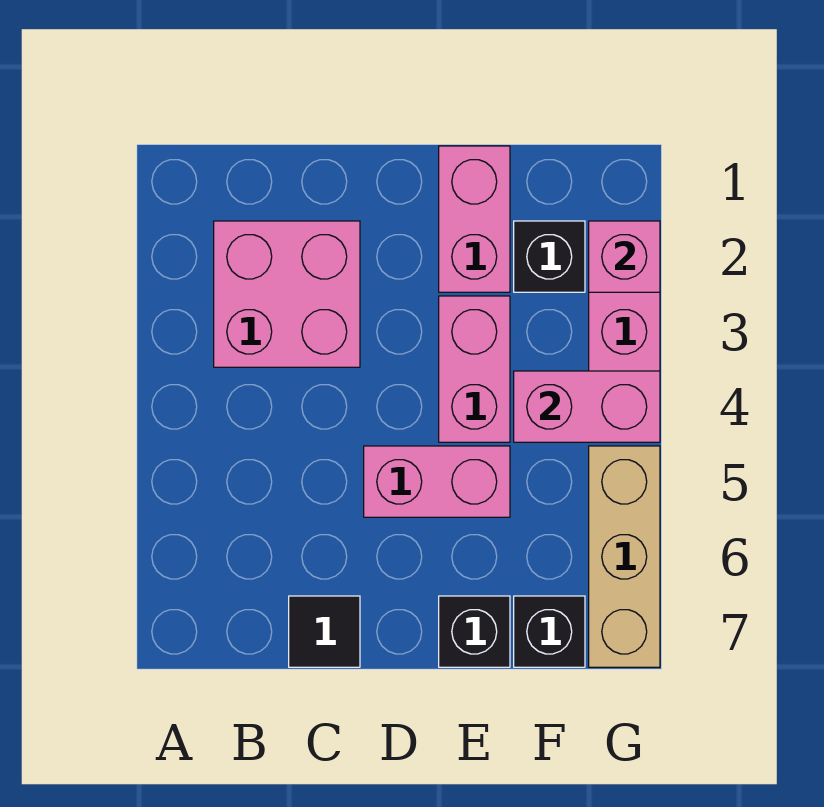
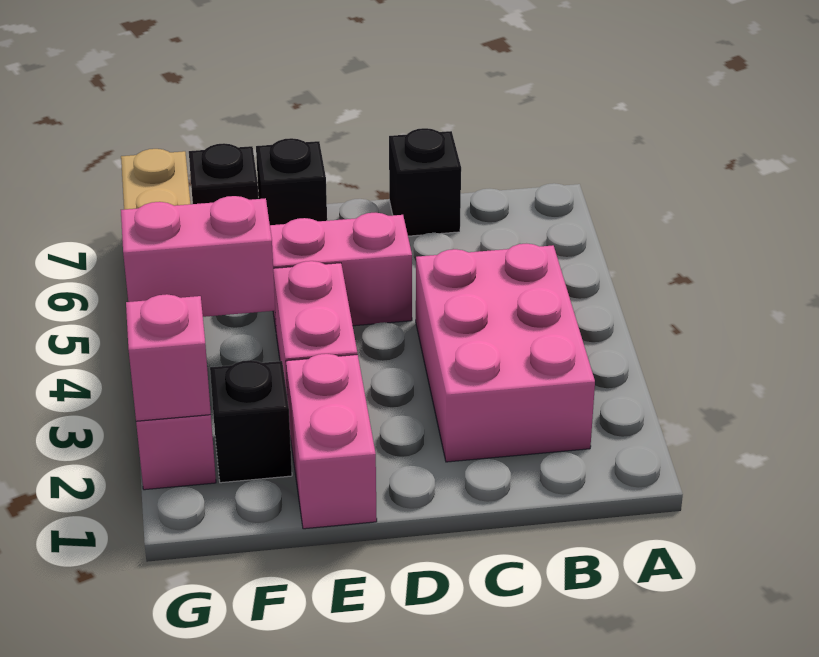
pink brick B2:C3 level 1 -> pink brick B2:C4 level 1
black tile C7 level 1 -> black brick C7 level 1

